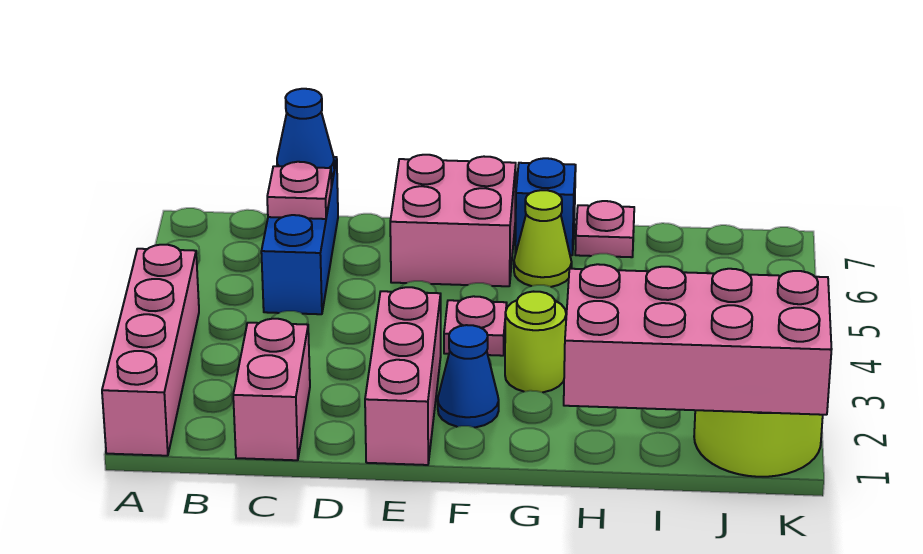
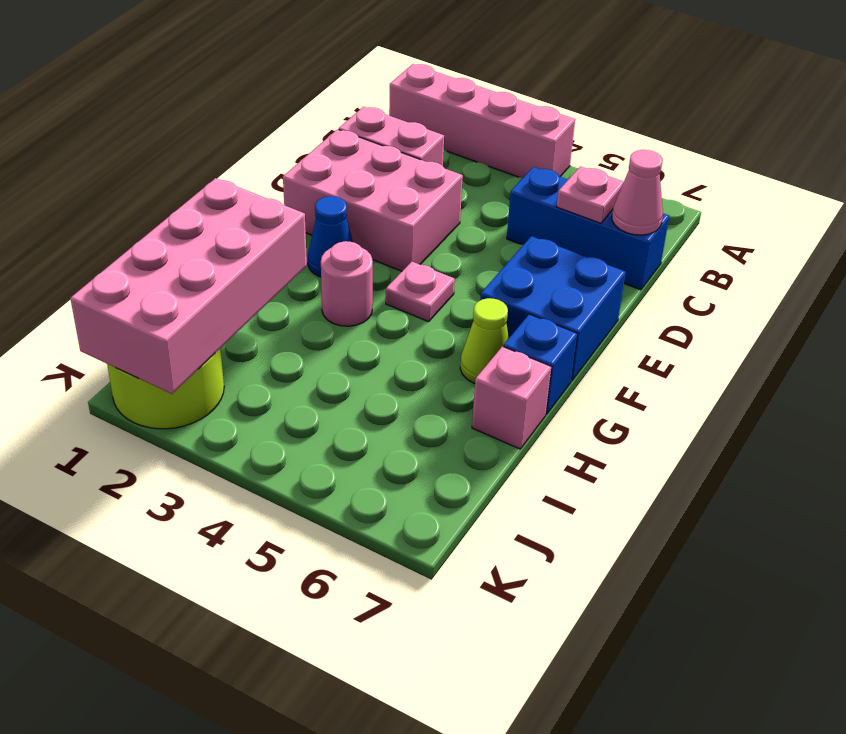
blue cone C7 level 2 -> pink cone C7 level 2
pink brick E1:E3 level 1 -> pink brick D1:E3 level 1
pink brick E6:F7 level 1 -> blue brick E6:F7 level 1
lime round brick G3 level 1 -> pink round brick G3 level 1
pink plate H7 level 1 -> pink brick H7 level 1

